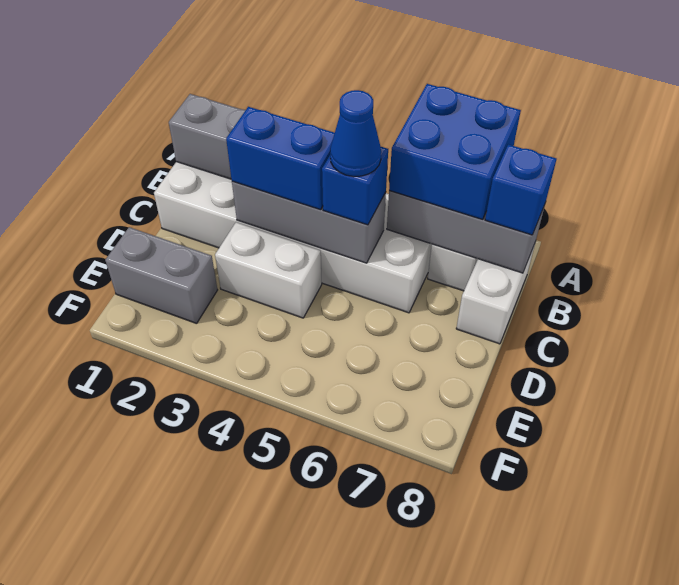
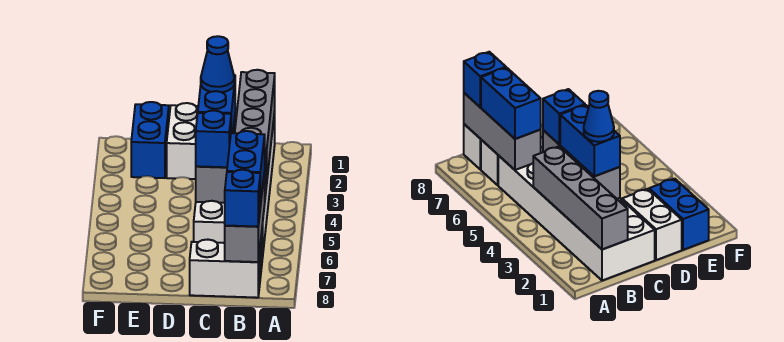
blue brick A6:B7 level 3 -> blue brick B6:B7 level 3
blue cone C5 level 4 -> blue cone C3 level 4
white brick D3:D4 level 1 -> white brick D1:D2 level 1
grey brick E1:E2 level 1 -> blue brick E1:E2 level 1

